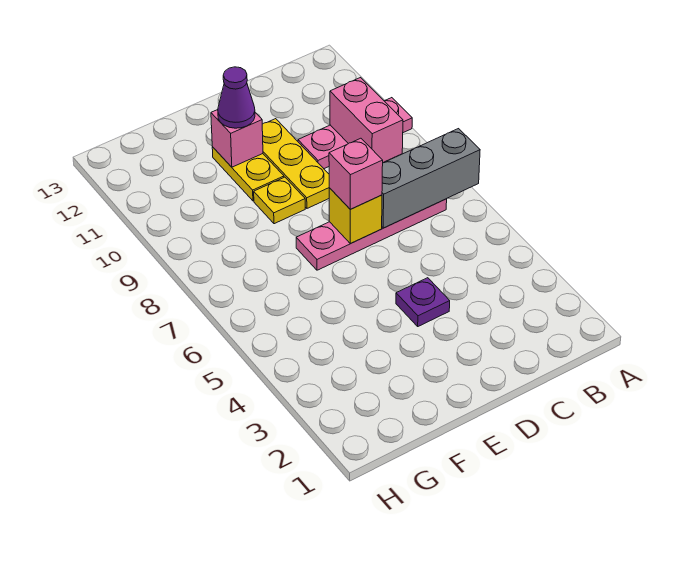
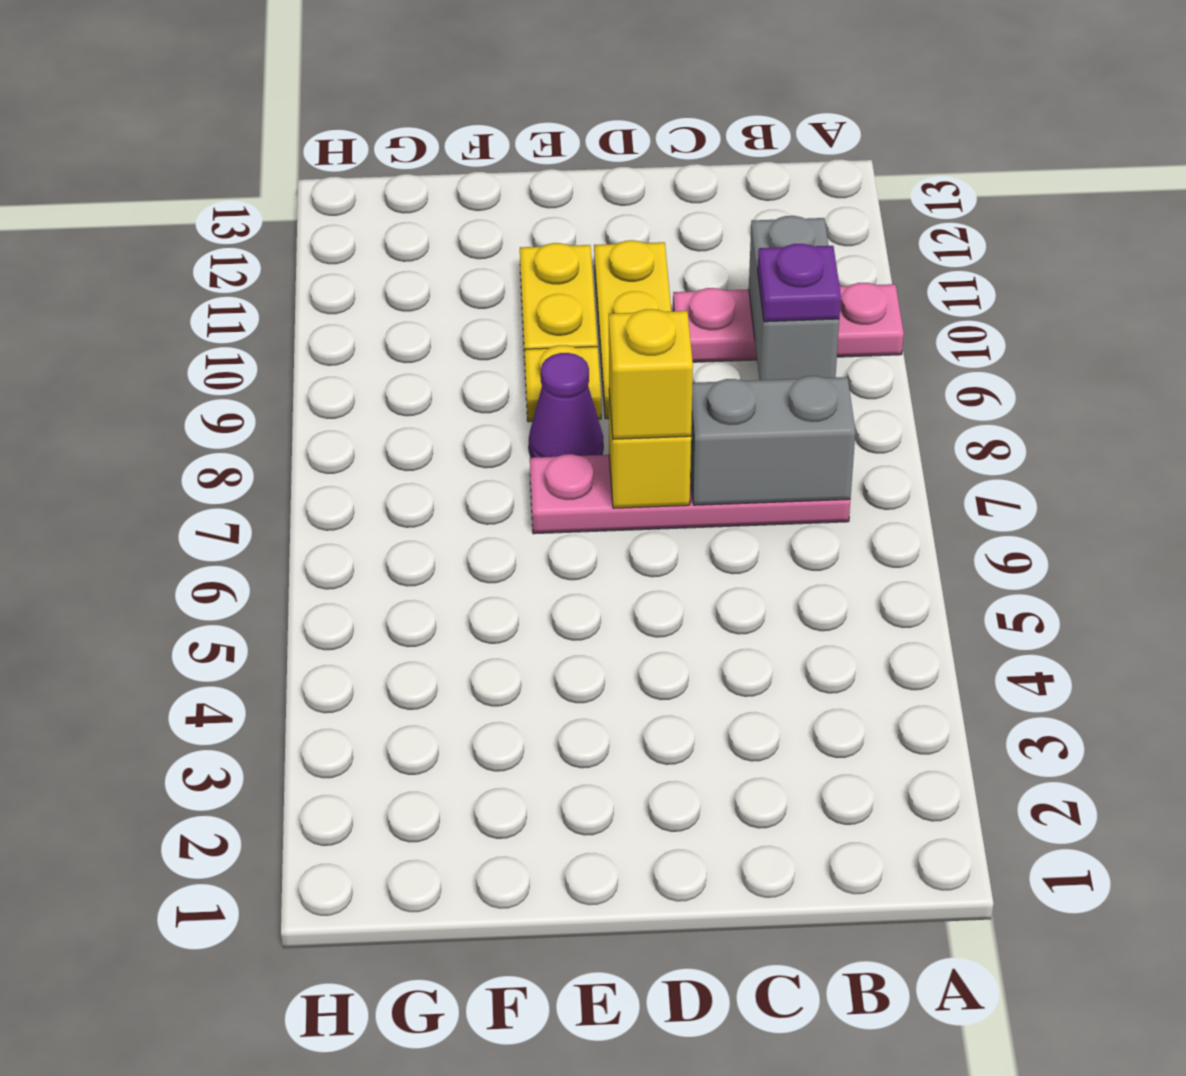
grey brick A7:C7 level 2 -> grey brick B7:C7 level 2
pink brick B9:B10 level 2 -> grey brick B9:B10 level 2
purple plate D4 level 1 -> purple plate B9 level 3
pink brick D7 level 3 -> yellow brick D7 level 3
pink brick E11 level 2 -> none
purple cone E11 level 3 -> purple cone E8 level 1

